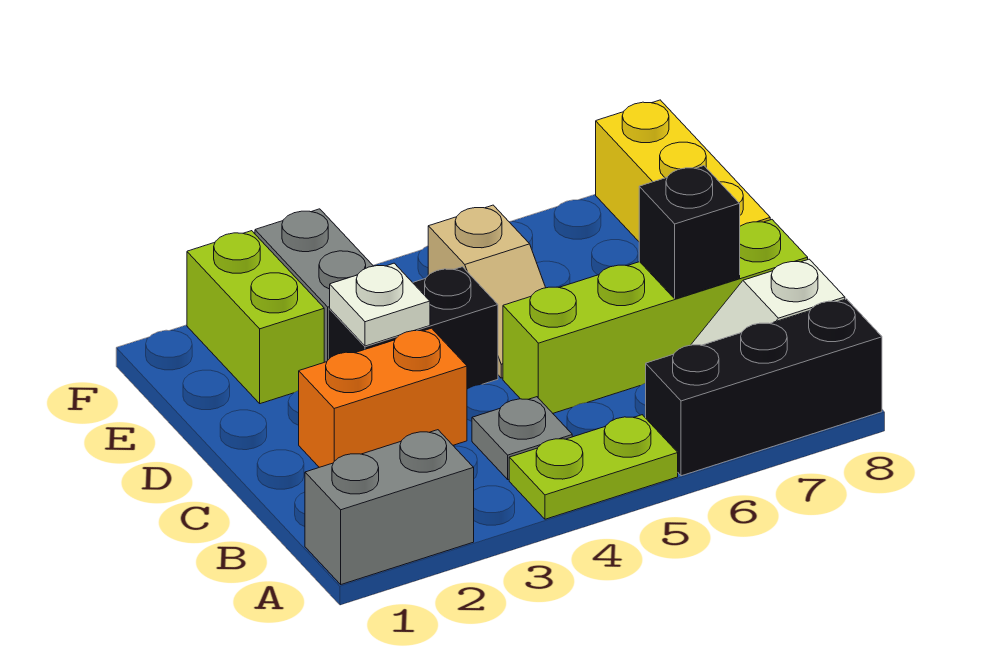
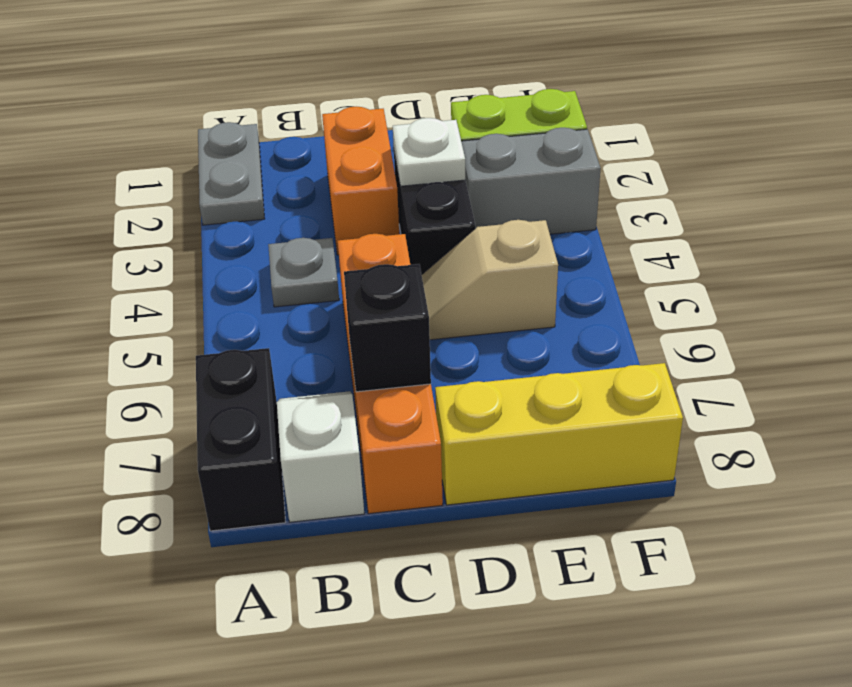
grey brick A1:A2 level 1 -> grey plate A1:A2 level 1
lime plate A4:A5 level 1 -> none
black brick A6:A8 level 1 -> black brick A7:A8 level 1
lime brick C5:C8 level 1 -> orange brick C5:C8 level 1

